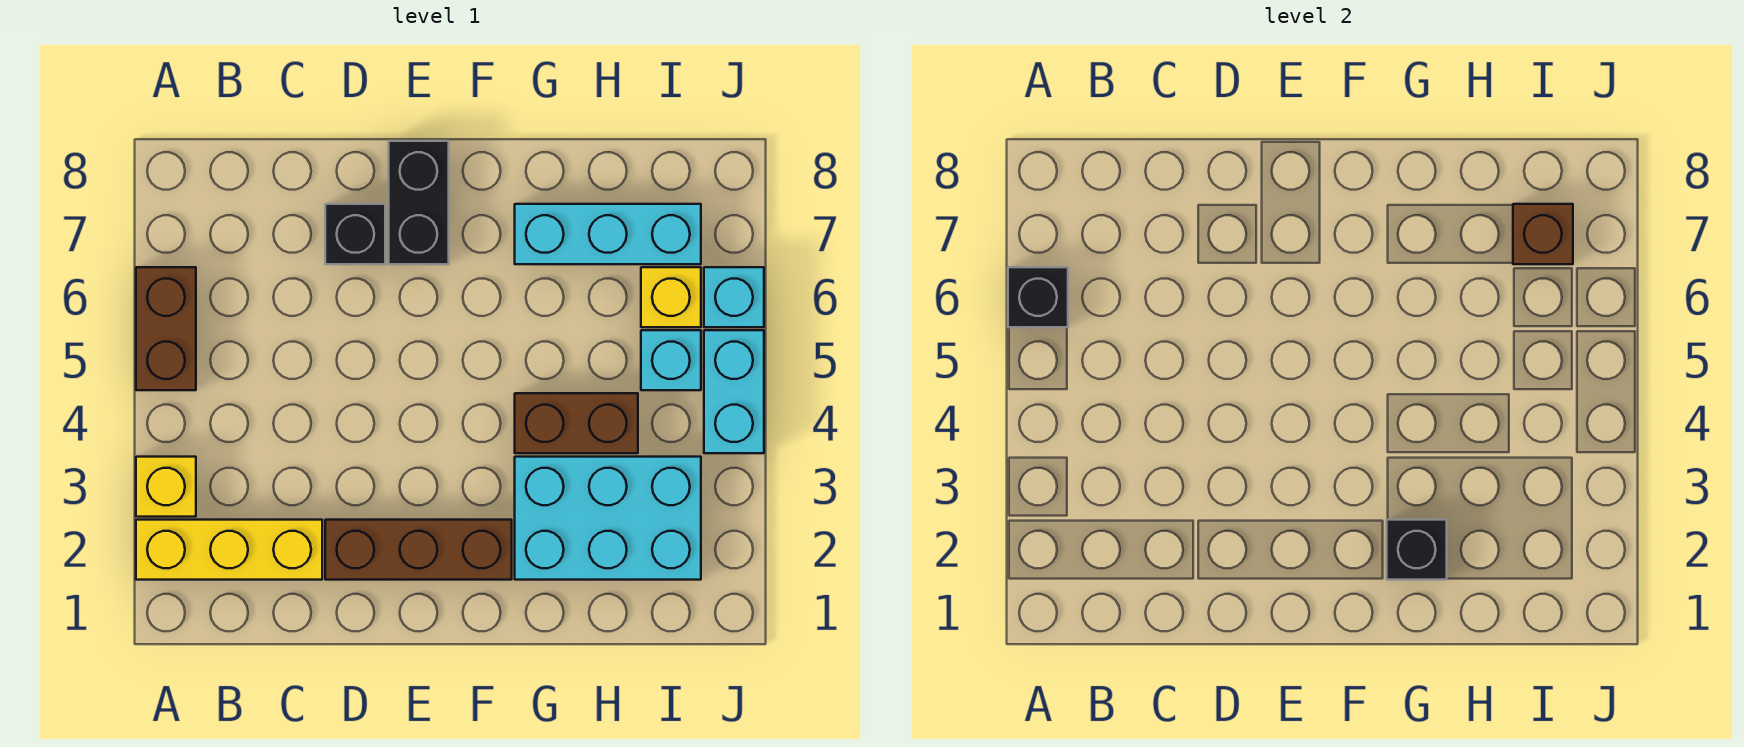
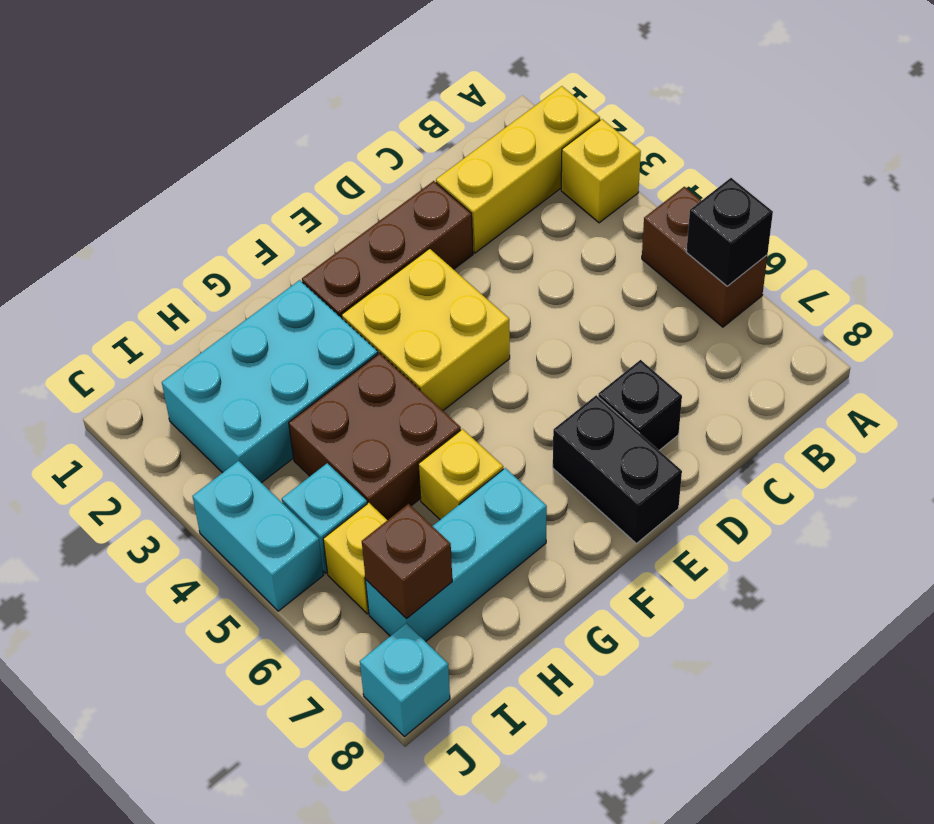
none -> yellow brick E3:F4 level 1
black brick G2 level 2 -> none
brown brick G4:H4 level 1 -> brown brick G4:H5 level 1
none -> yellow brick G6 level 1
cyan brick J6 level 1 -> cyan brick J8 level 1

